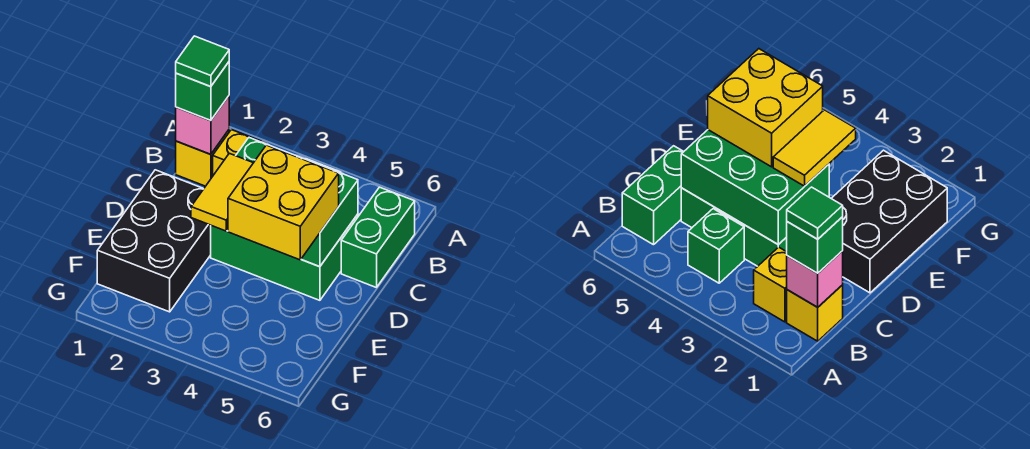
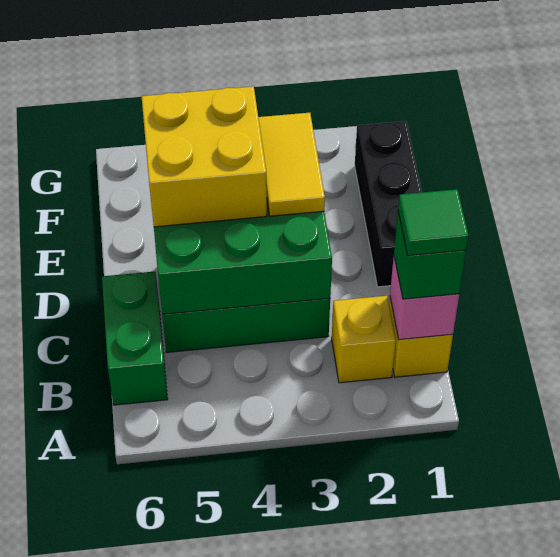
green brick B4 level 1 -> none
black brick D1:F2 level 1 -> black brick D1:F1 level 1

